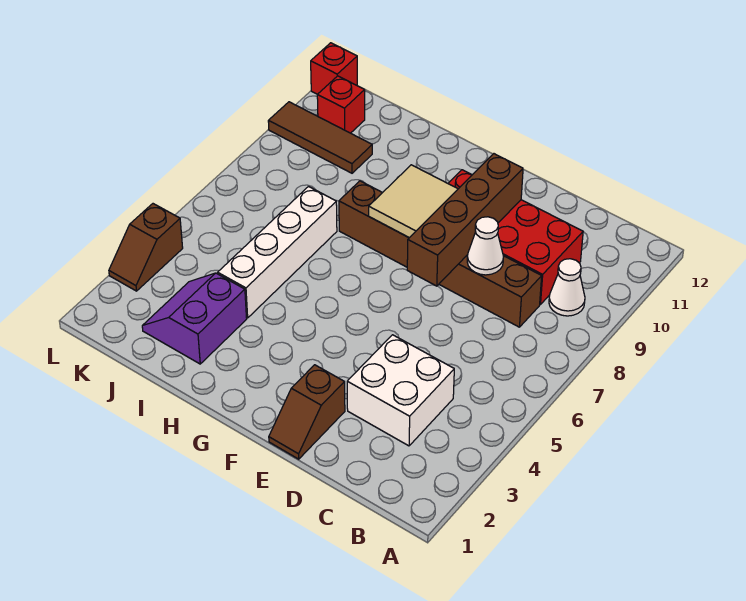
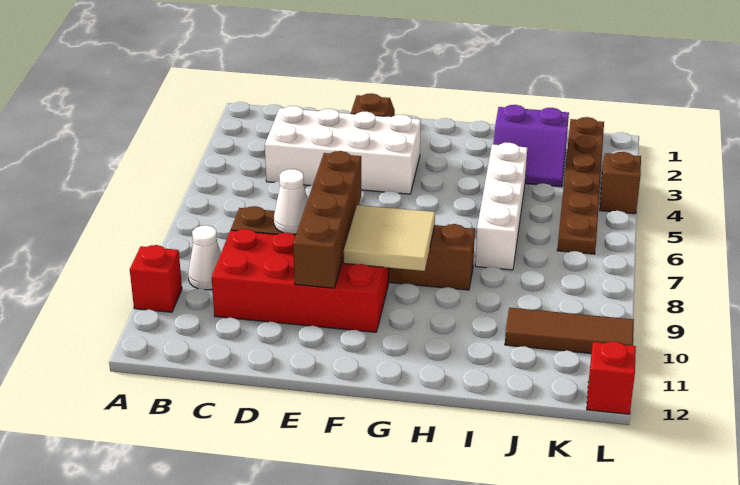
white brick C3:D4 level 1 -> white brick C3:F4 level 1
purple slope I2:J3 level 1 top I -> purple slope I2:J3 level 1 top 2
none -> brown plate K1:K6 level 1
red brick K11 level 1 -> red brick A10 level 1

